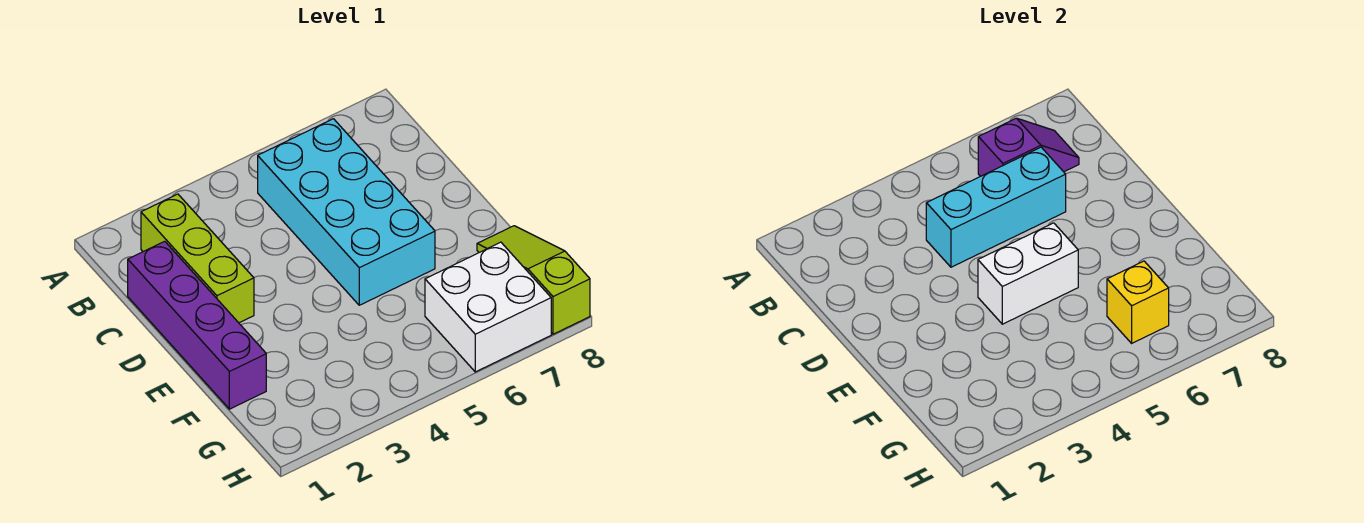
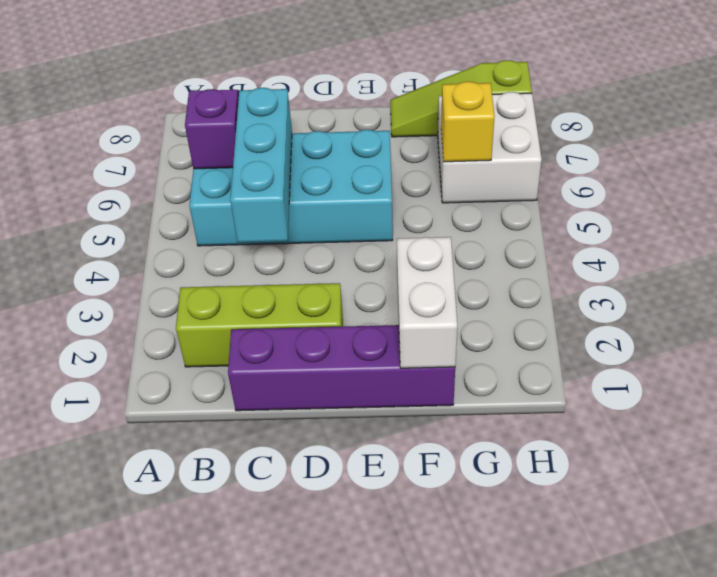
white brick E4:E5 level 2 -> white brick F1:F2 level 2

